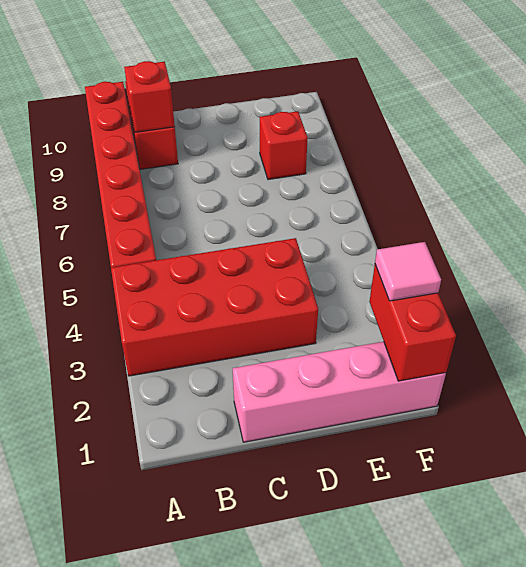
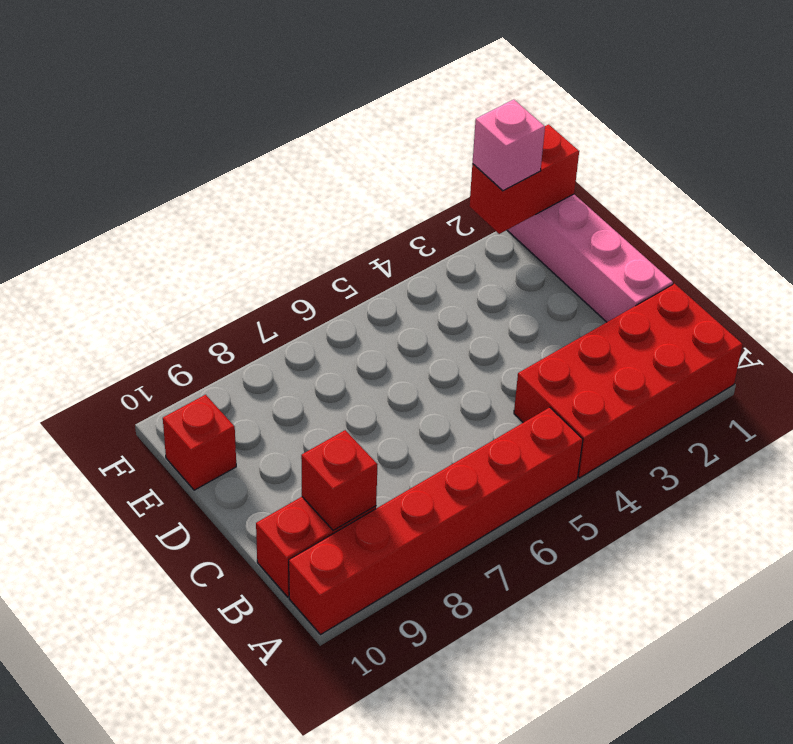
red brick A3:D4 level 1 -> red brick A1:B4 level 1
red brick E8 level 1 -> red brick E10 level 1
pink tile F2 level 3 -> pink brick F2 level 3

